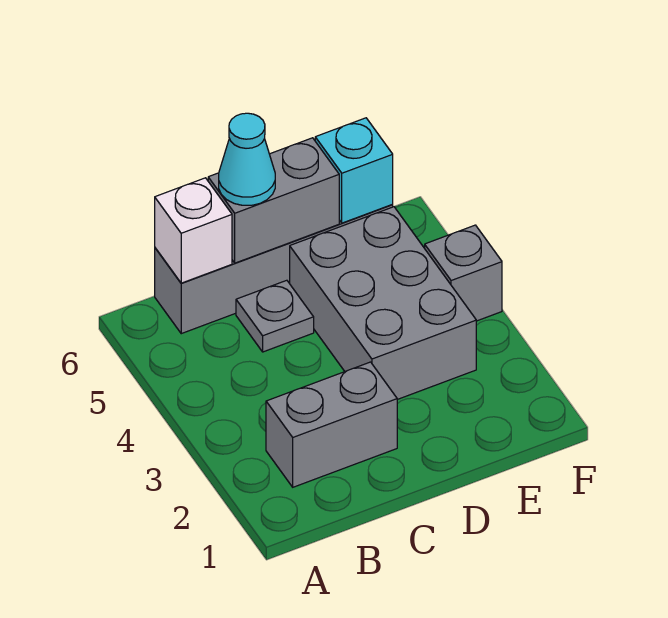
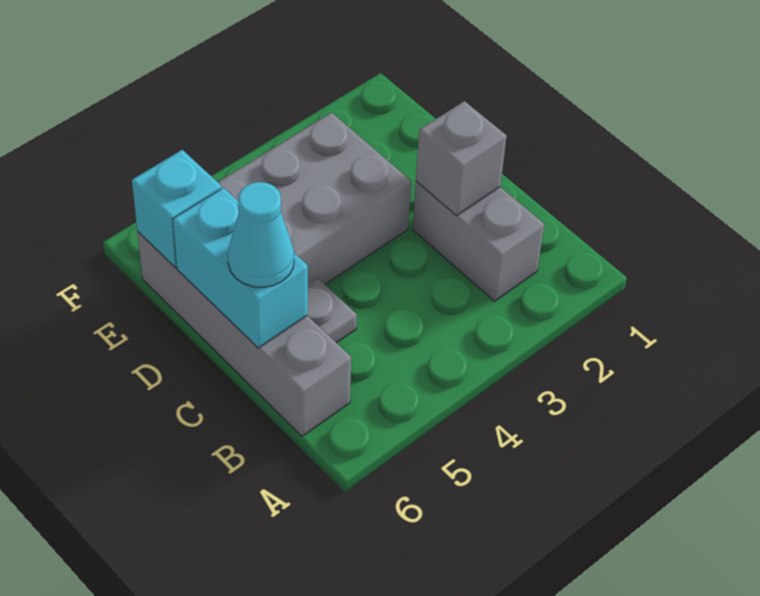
white brick B6 level 2 -> none
grey brick C6:D6 level 2 -> cyan brick C6:D6 level 2
grey brick F4 level 1 -> grey brick C2 level 2

